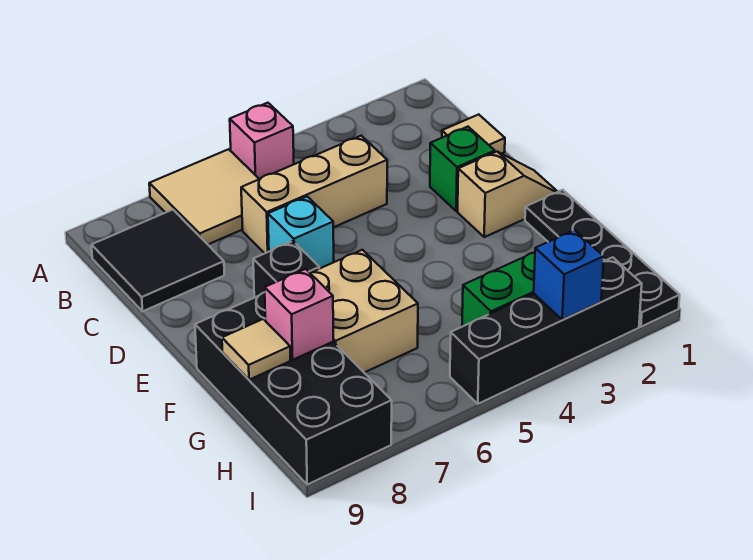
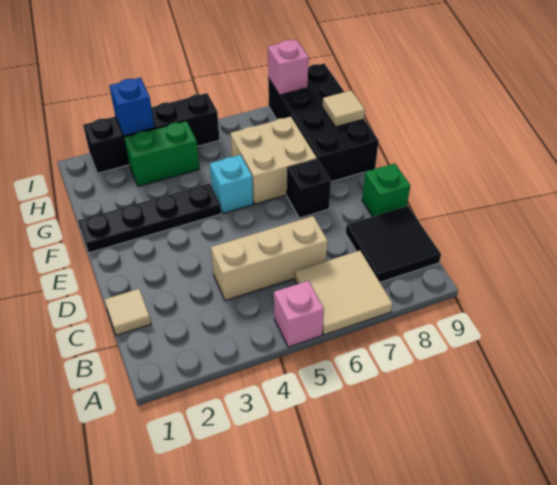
green brick D2 level 1 -> green brick D9 level 1
cyan brick D6 level 1 -> cyan brick F5 level 1
tan slope E1:E2 level 1 top 2 -> none
black plate F1:I1 level 1 -> black plate F1:F4 level 1
pink brick G8 level 2 -> pink brick I8 level 2

